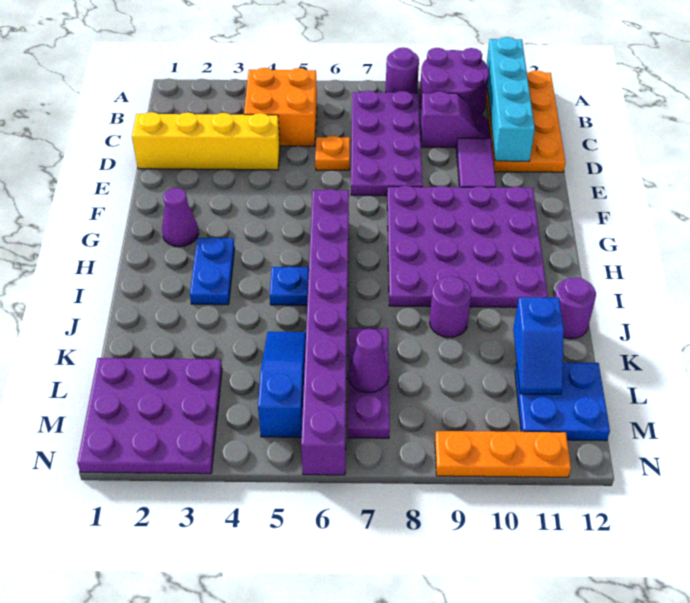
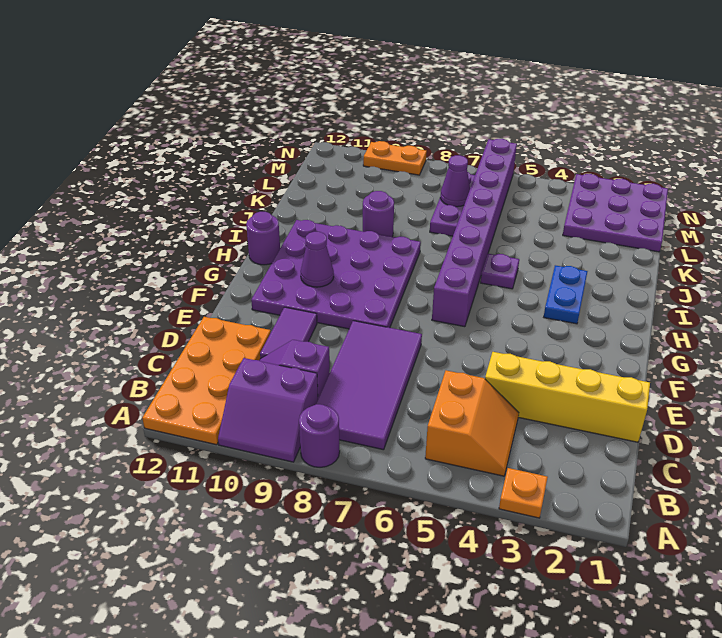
purple round brick A9:B10 level 1 -> purple slope A9:B10 level 1 top B
cyan brick A11:D11 level 2 -> none
orange brick B4:C5 level 1 -> orange slope B4:C5 level 1 top 5
purple plate B7:E8 level 1 -> purple tile B7:E8 level 1
orange plate D6 level 1 -> orange plate A3 level 1
purple cone G2 level 1 -> purple cone G10 level 2
blue plate I5 level 1 -> purple plate I5 level 1
purple round brick J12 level 1 -> purple round brick H12 level 1
blue slope K5:M5 level 1 top M -> none
blue slope K11:L11 level 2 top K -> none
blue plate L11:M12 level 1 -> none
orange plate N9:N11 level 1 -> orange plate N9:N10 level 1

